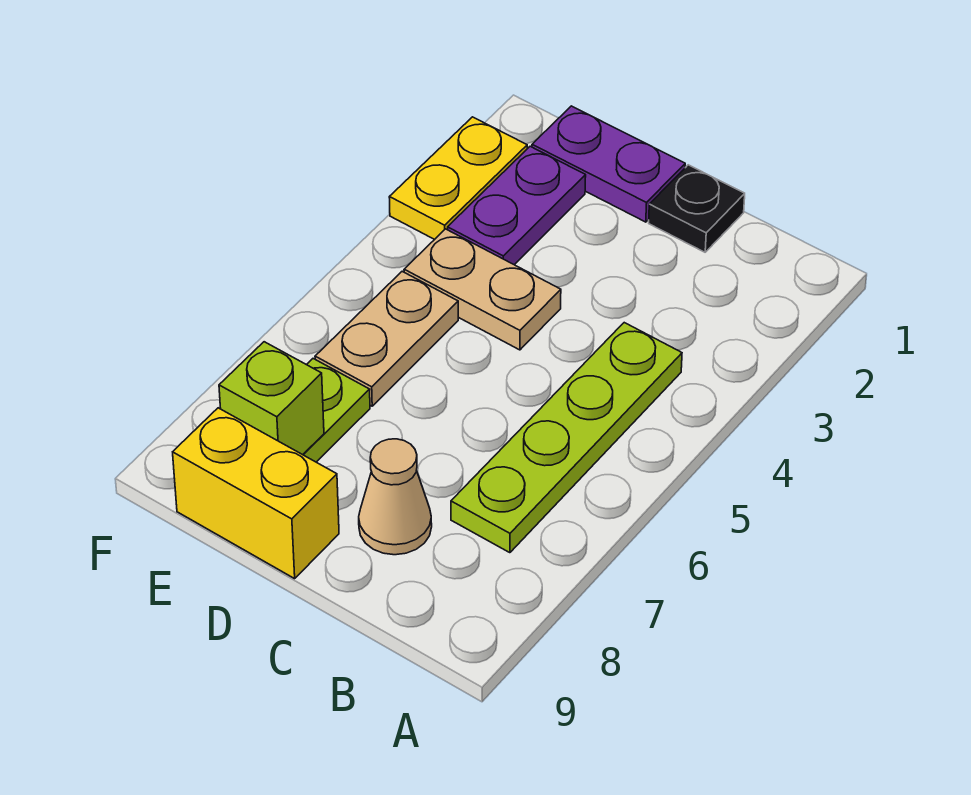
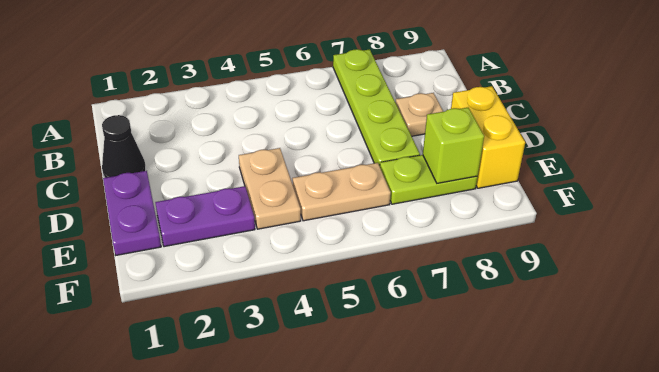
lime plate B4:B7 level 1 -> lime plate A7:D7 level 1
black plate C1 level 1 -> black cone C1 level 1
tan cone C8 level 1 -> tan plate C8 level 1
yellow plate F2:F3 level 1 -> none

